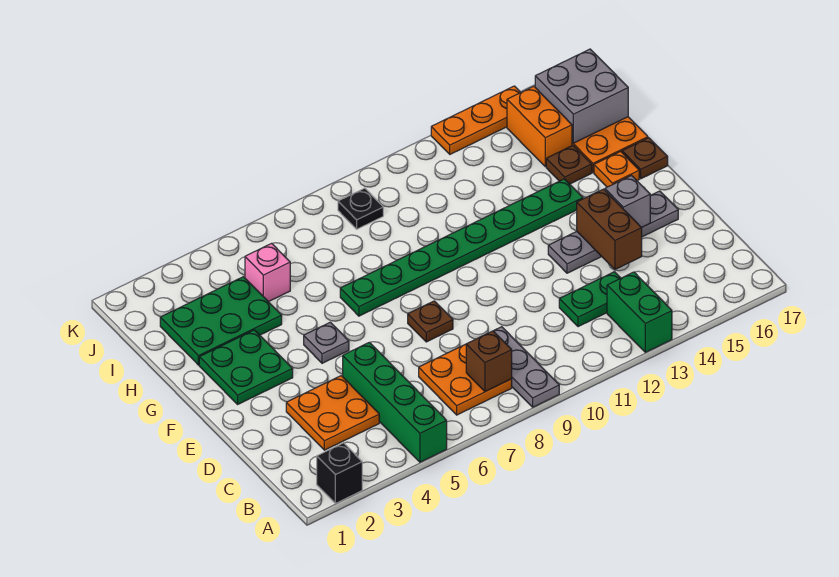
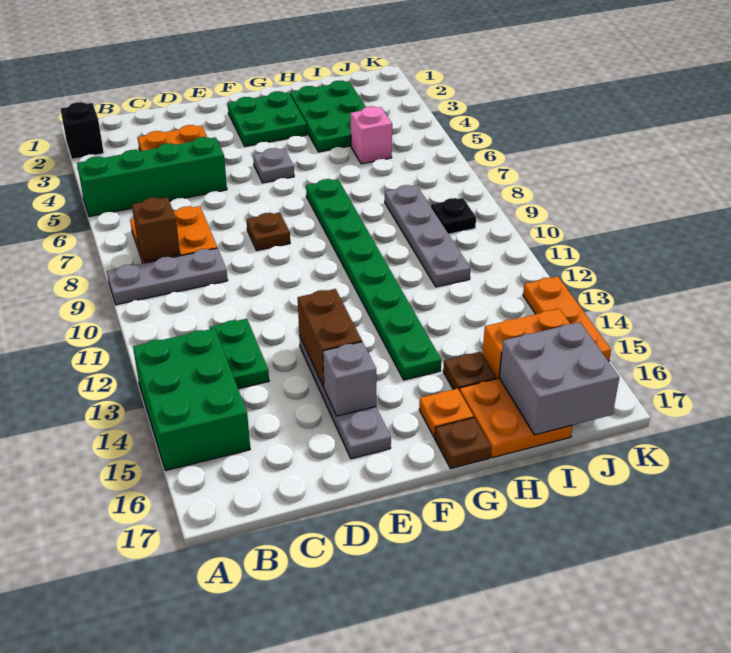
green brick A13:B13 level 1 -> green brick A13:B15 level 1
brown brick D14:E14 level 2 -> brown brick E13:E14 level 2
none -> grey plate I8:I11 level 1

